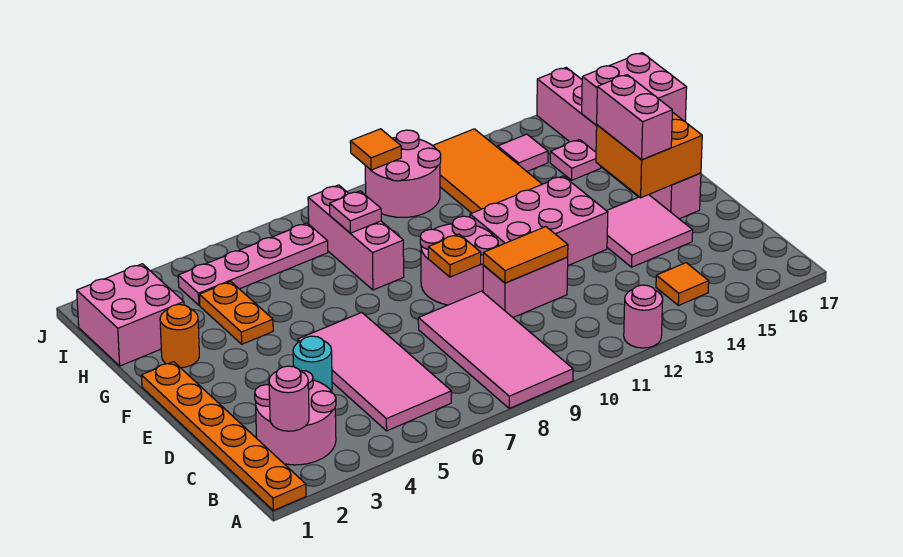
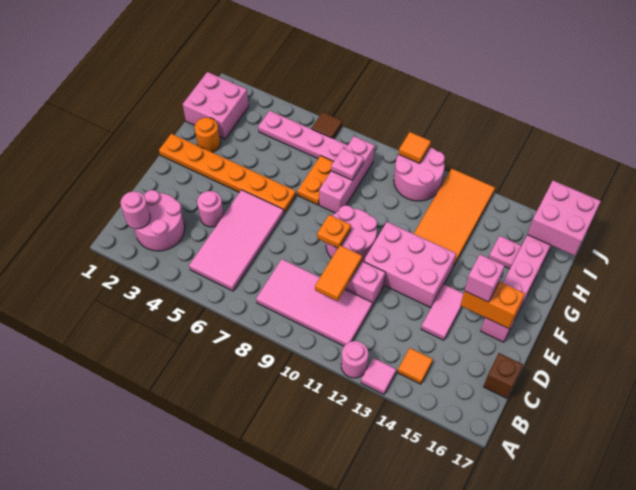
orange plate A1:F1 level 1 -> orange plate F1:F6 level 1
pink tile A8:D9 level 1 -> pink tile B8:C11 level 1
none -> brown brick C17 level 1
cyan round brick D4 level 1 -> pink round brick D4 level 1
orange tile D10:D11 level 2 -> orange tile C10:D10 level 2
pink tile D14:E15 level 1 -> pink tile D14:E14 level 1
orange brick E15:F16 level 2 -> orange brick E15:E16 level 2
pink brick E15:F15 level 3 -> pink brick E15 level 3
orange plate G4:H4 level 1 -> orange plate G7:H7 level 1
pink brick G16:H17 level 2 -> pink brick I16:J17 level 2
pink tile I14 level 1 -> pink tile A13 level 1
none -> brown tile J6 level 1

